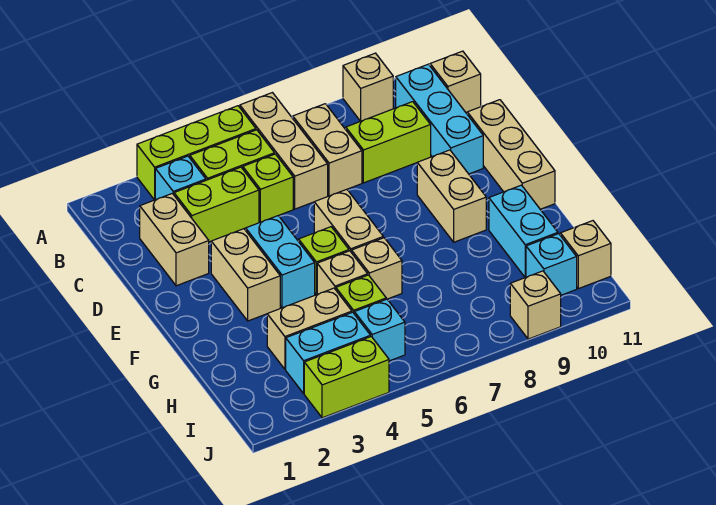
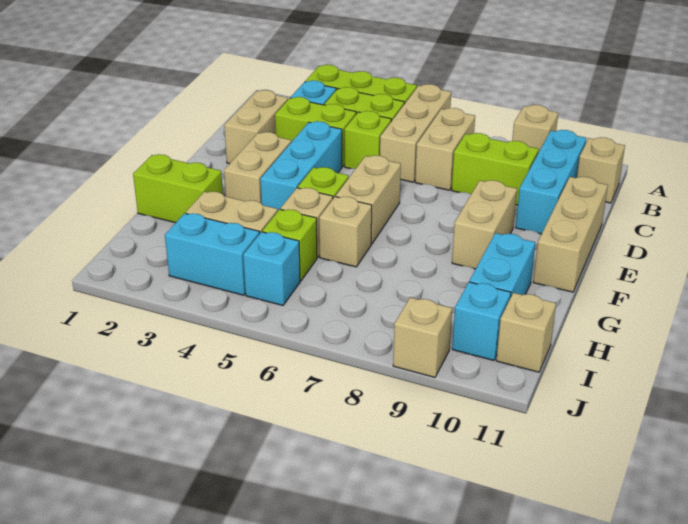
cyan brick E4:F4 level 1 -> cyan brick D4:F4 level 1
lime brick J3:J4 level 1 -> lime brick G1:G2 level 1

